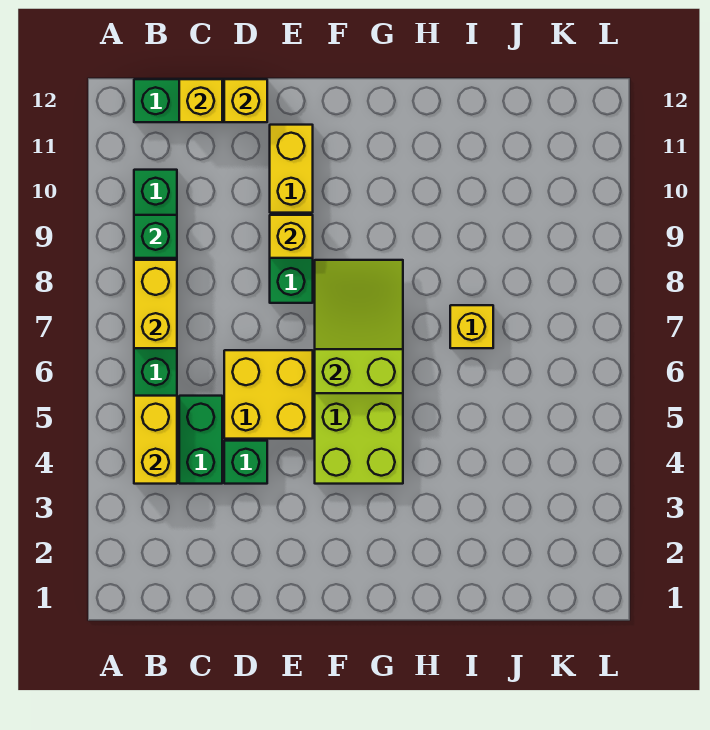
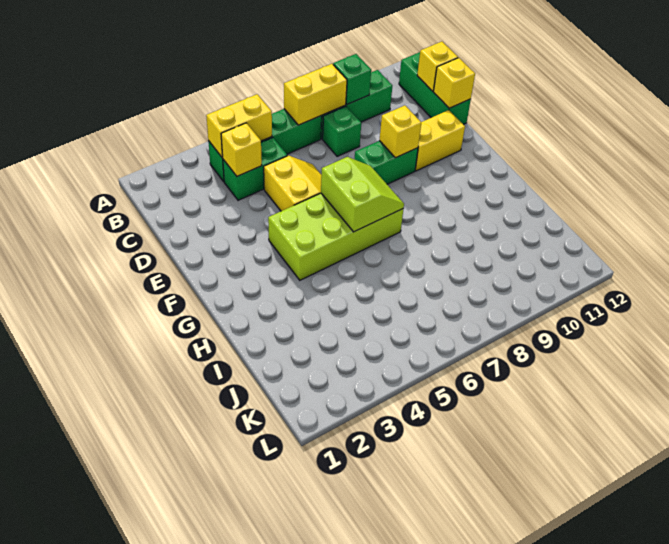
green brick D4 level 1 -> green brick C8 level 1
yellow brick D5:E6 level 1 -> yellow slope D5:E6 level 1 top 5
lime slope F6:G8 level 2 top 6 -> lime slope F6:G7 level 2 top 6
yellow brick I7 level 1 -> yellow brick C4 level 2

